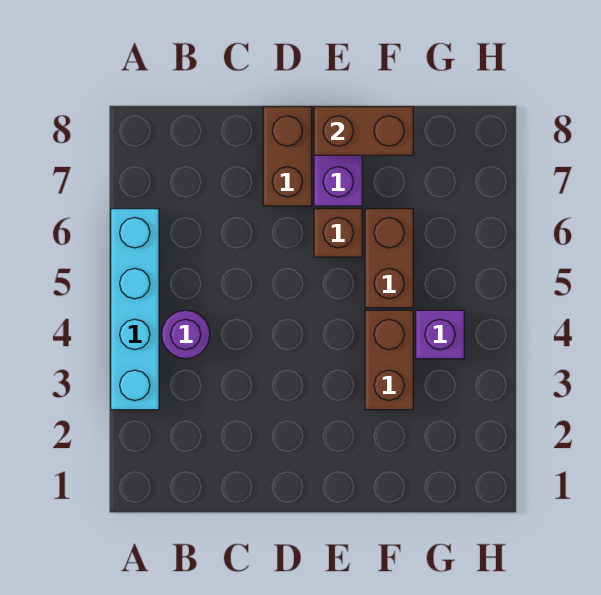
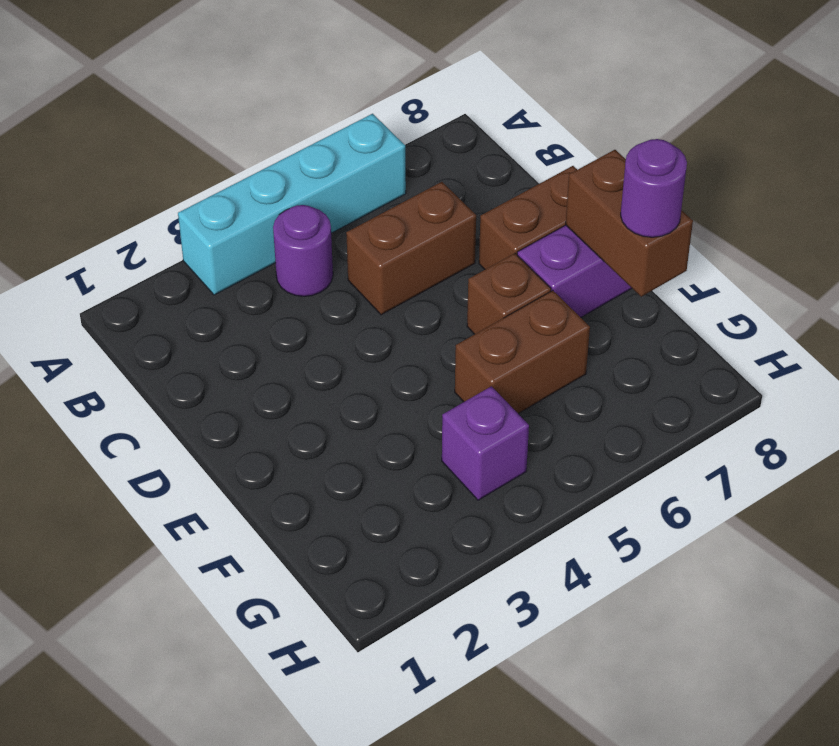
brown brick F3:F4 level 1 -> brown brick C5:C6 level 1
none -> purple round brick F8 level 3

